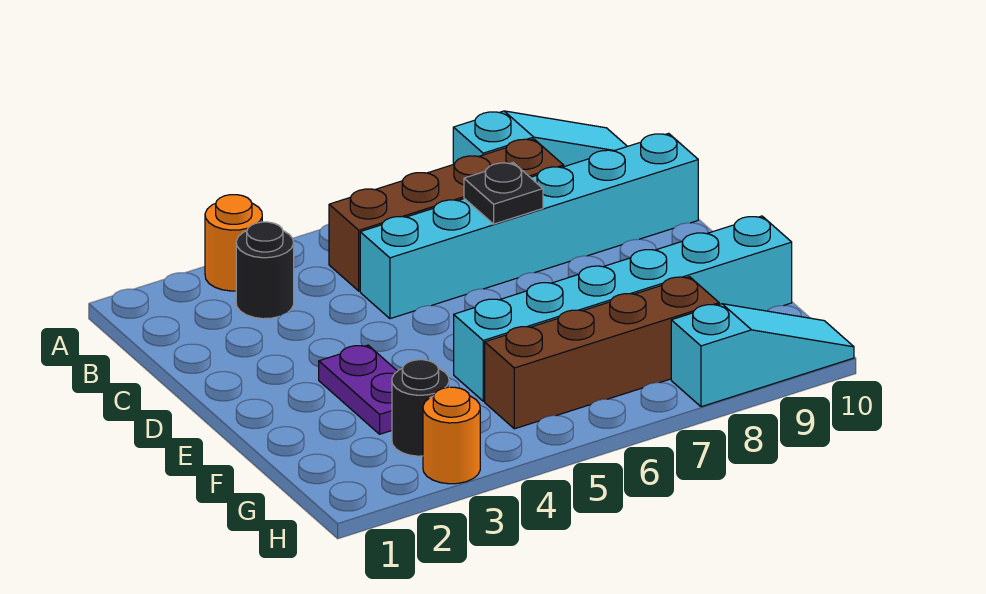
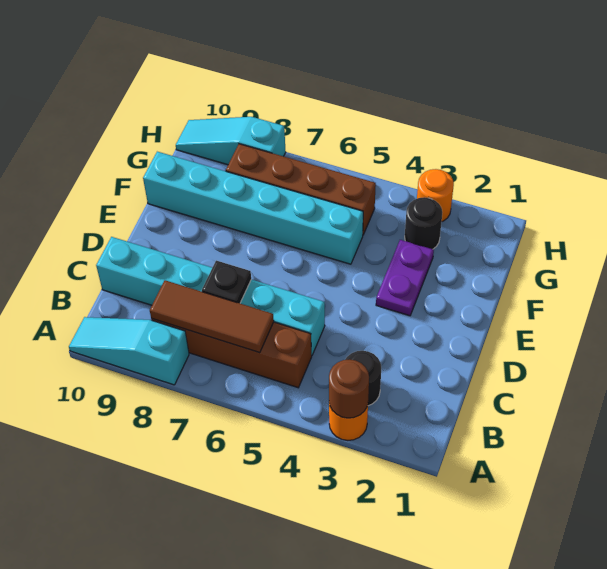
none -> brown round brick A3 level 2
none -> brown tile B6:B8 level 2

